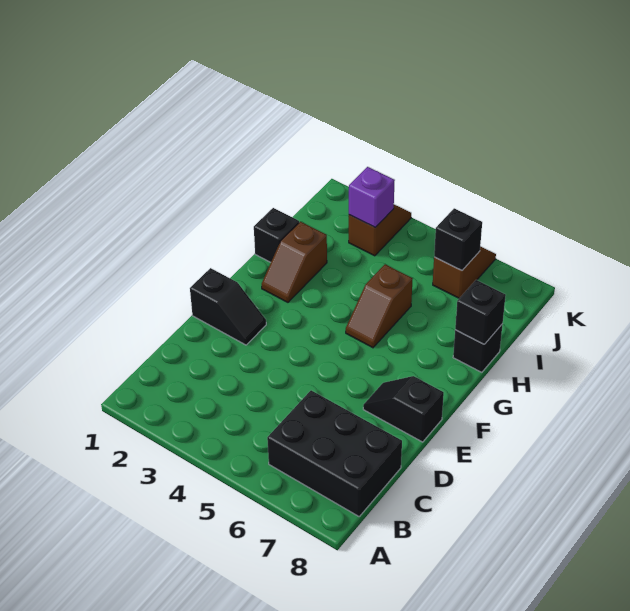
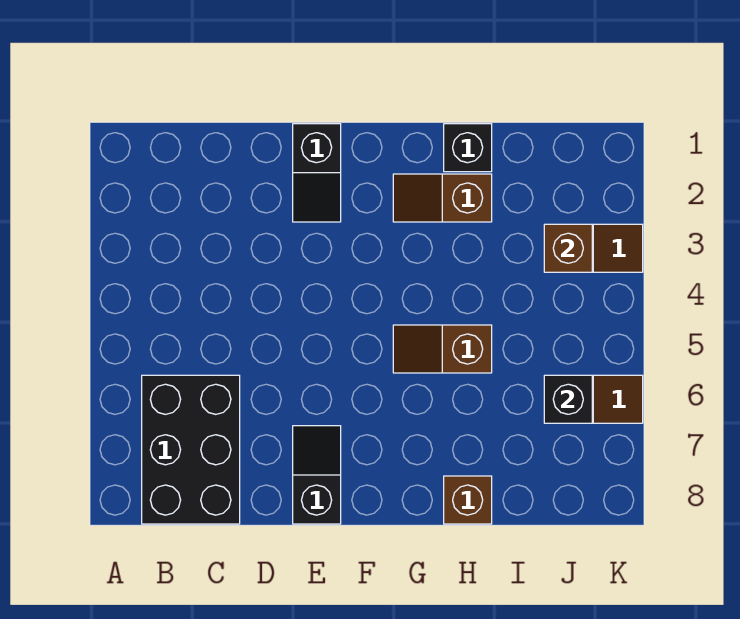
black brick H8 level 1 -> brown brick H8 level 1
black brick H8 level 2 -> none
purple brick J3 level 2 -> brown brick J3 level 2

